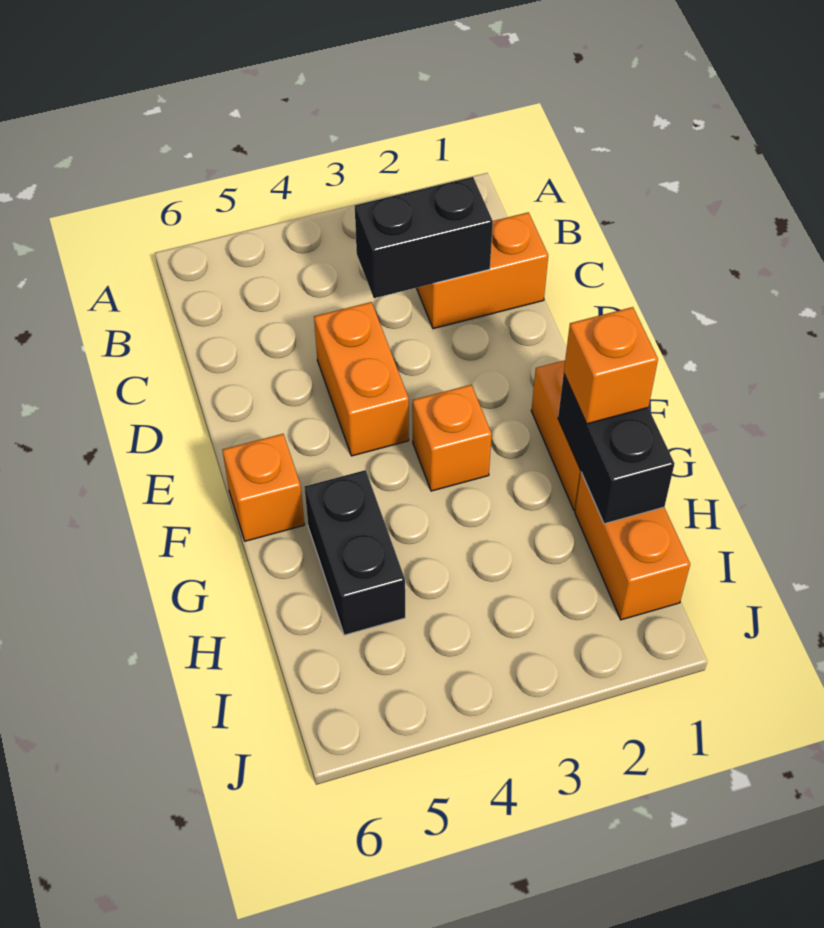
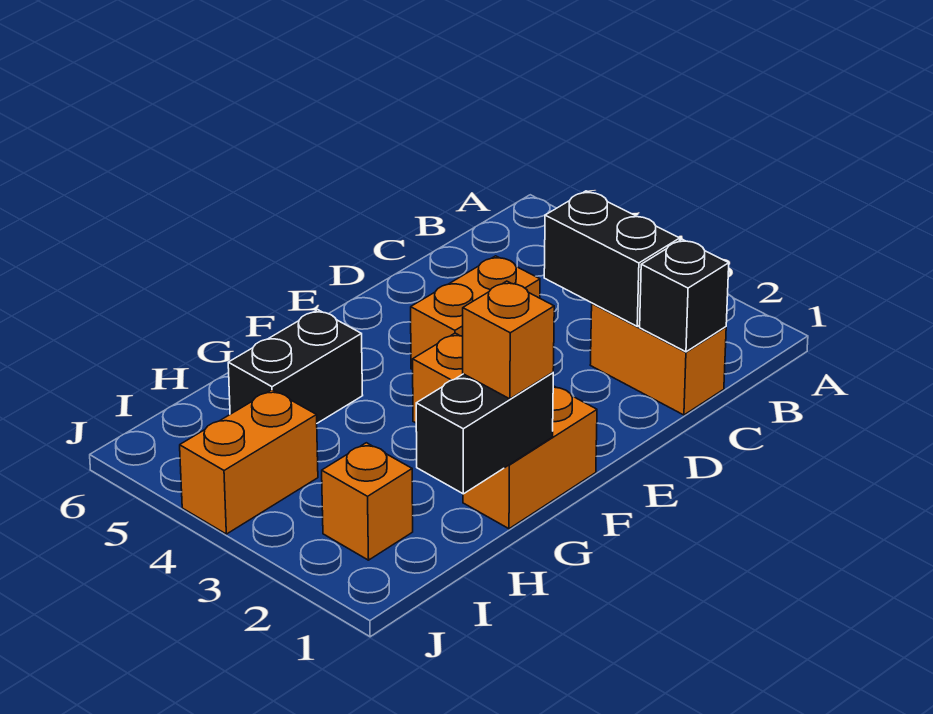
none -> black brick C1 level 2
orange brick F6 level 1 -> orange brick I2 level 1
orange brick H1:I1 level 1 -> orange brick I4:J4 level 1

